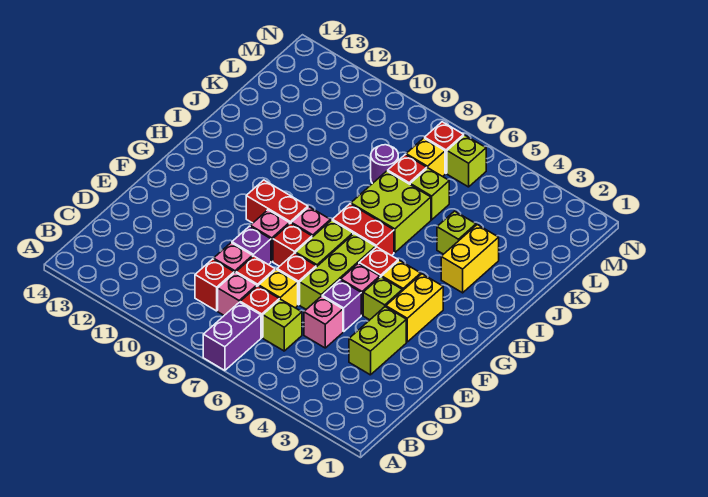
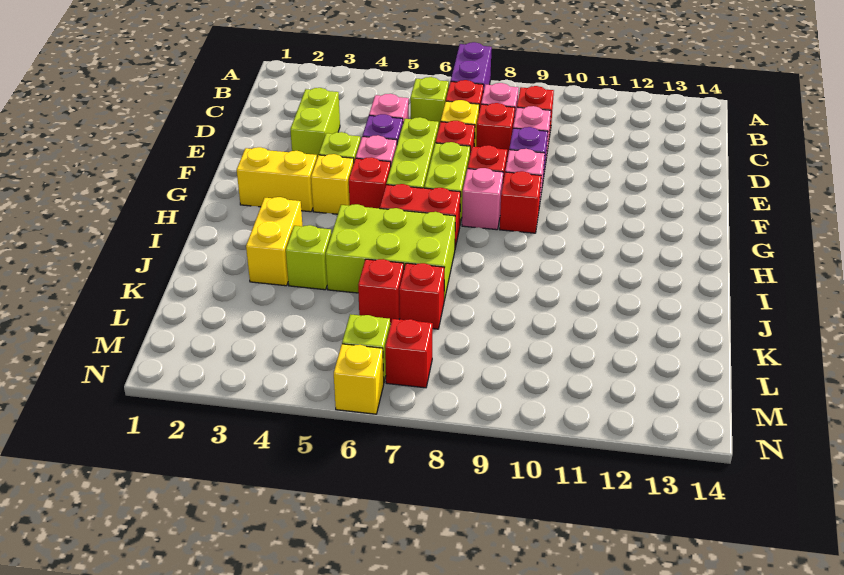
yellow brick F3:G3 level 1 -> yellow brick G2:G3 level 1
red brick G9:G10 level 1 -> red brick G9 level 1
lime brick I6:J7 level 1 -> lime brick I5:J7 level 1
lime brick K6 level 1 -> red brick K6 level 1
purple round brick K8 level 1 -> none
yellow brick L7 level 1 -> yellow brick N6 level 1

